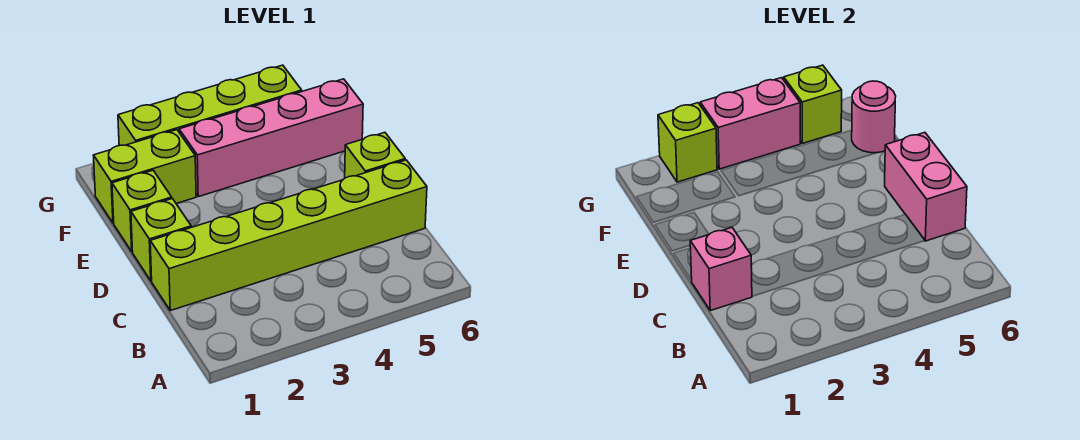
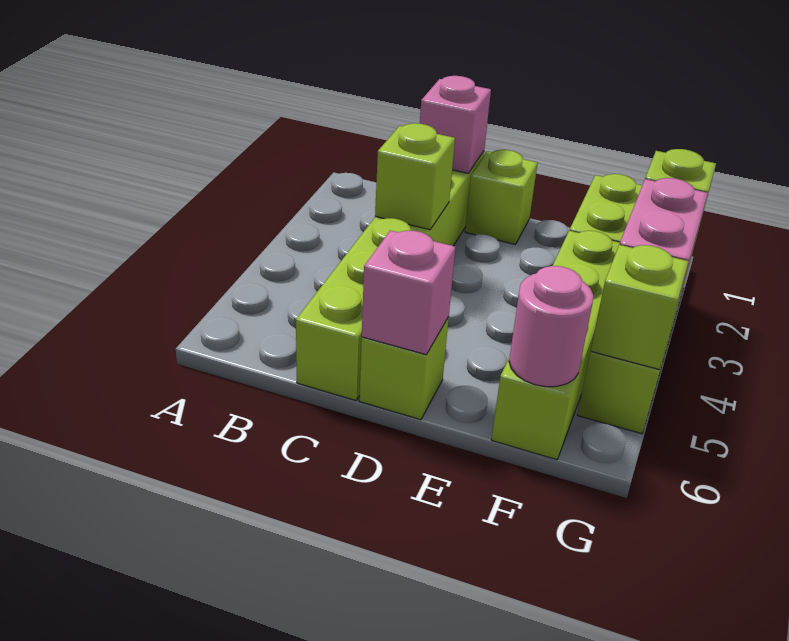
pink brick C6:D6 level 2 -> pink brick D6 level 2
lime brick E1 level 1 -> lime brick C3 level 2
pink brick F3:F6 level 1 -> lime brick F3:F6 level 1

